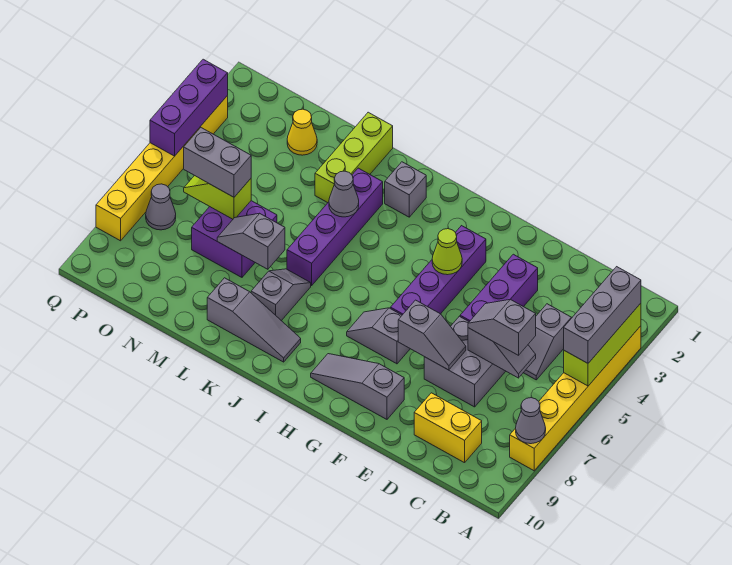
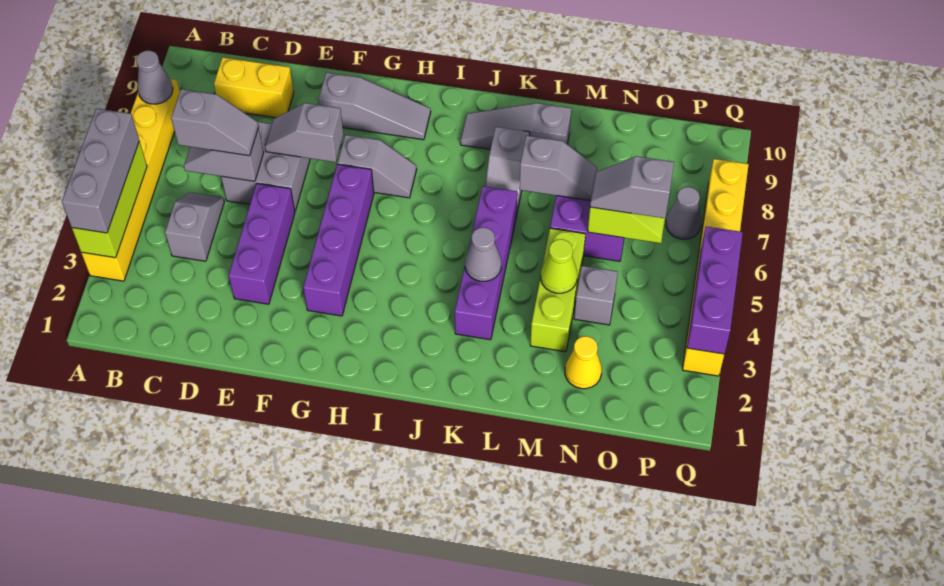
lime cone G4 level 2 -> lime cone M4 level 2
grey brick J2 level 1 -> grey brick N4 level 1
lime brick L1:L3 level 1 -> lime brick M3:M5 level 1
grey brick N6:O6 level 3 -> grey slope N6:O6 level 3 top O

